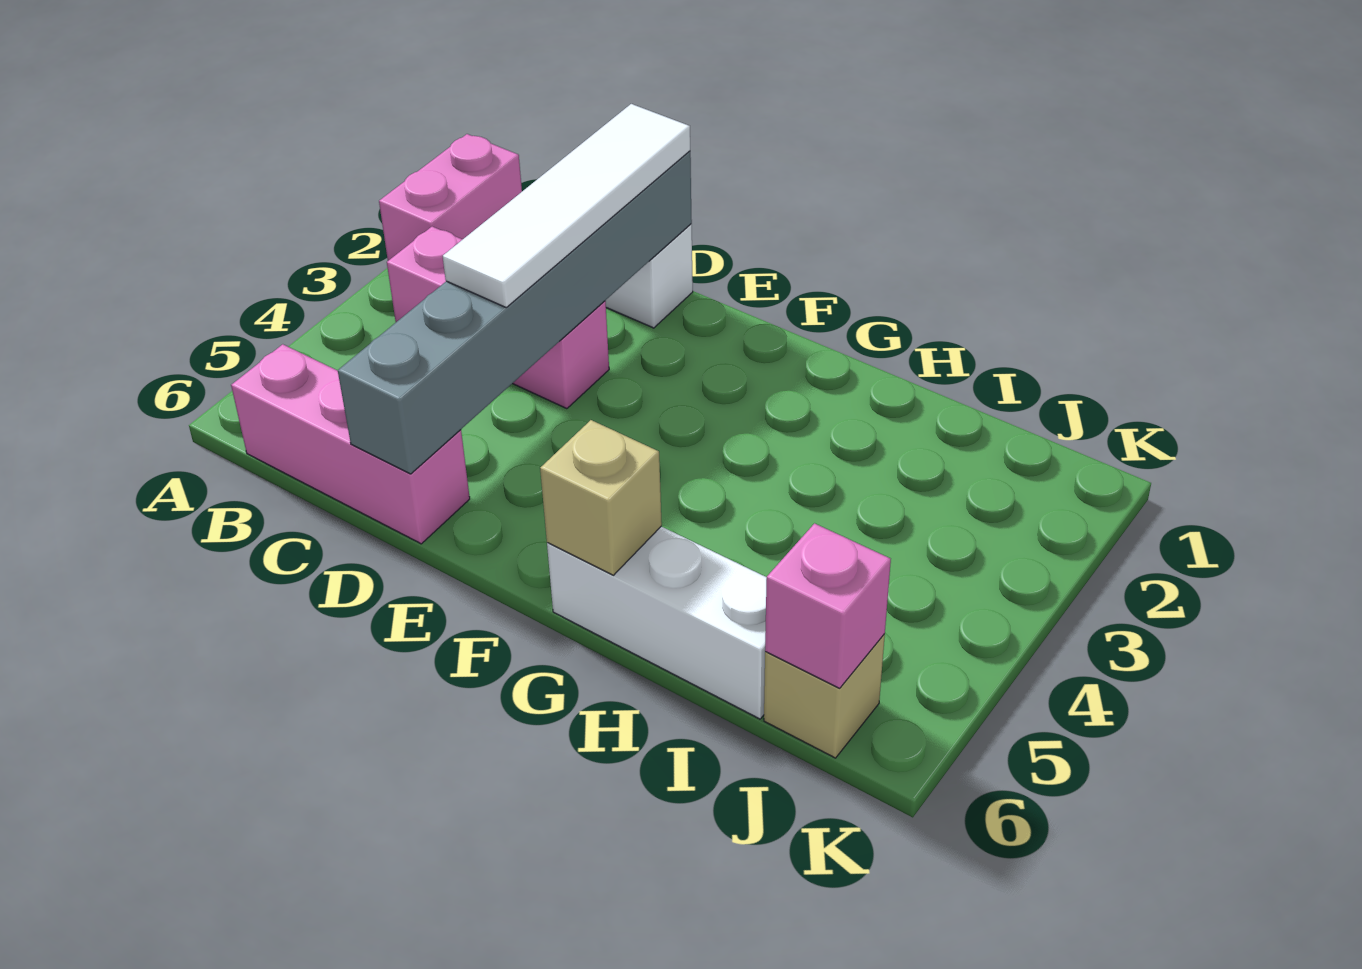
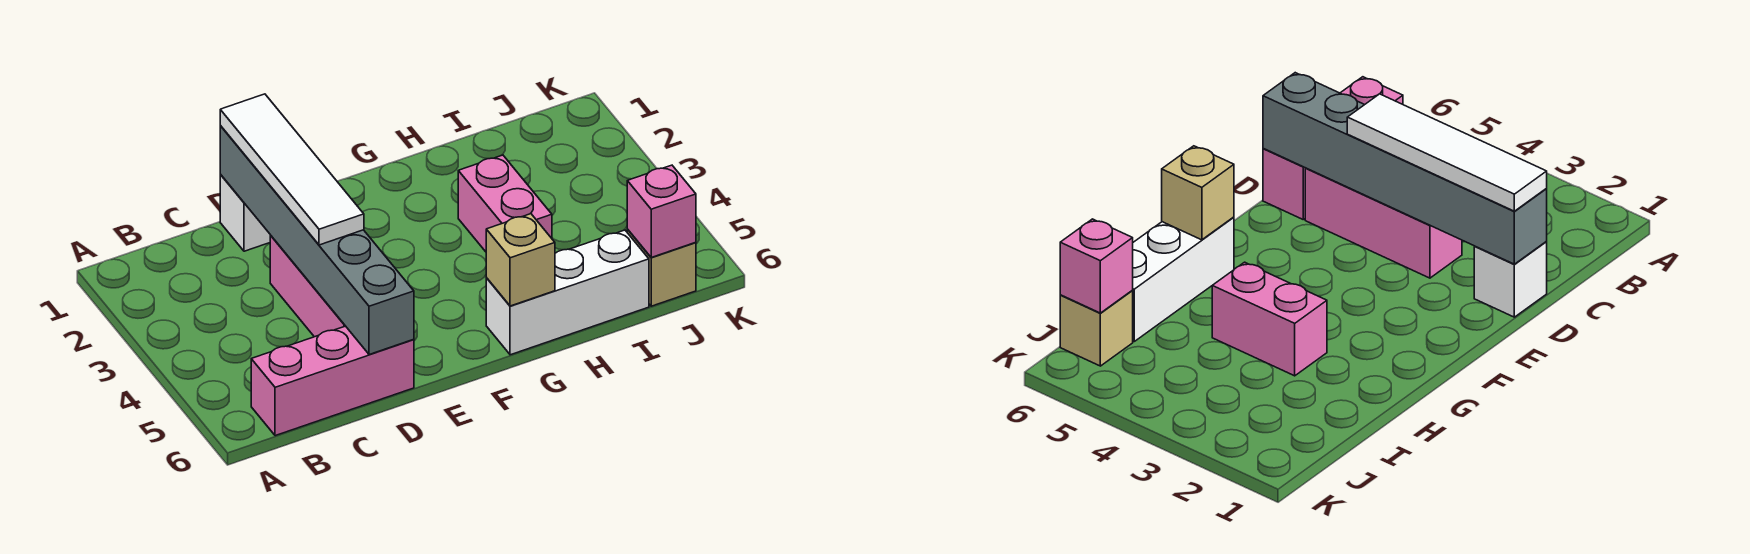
pink brick A1:A2 level 1 -> pink brick H3:H4 level 1
pink brick B3:D3 level 1 -> pink brick D3:D5 level 1

